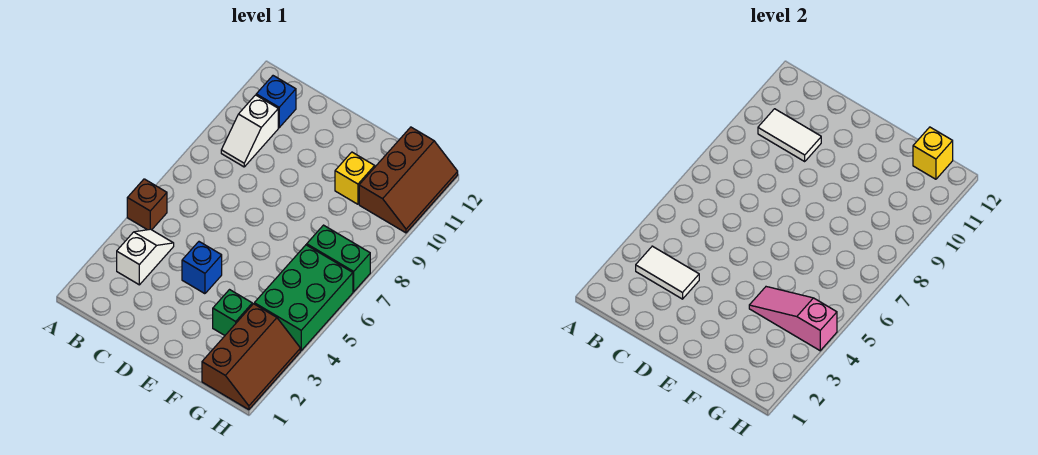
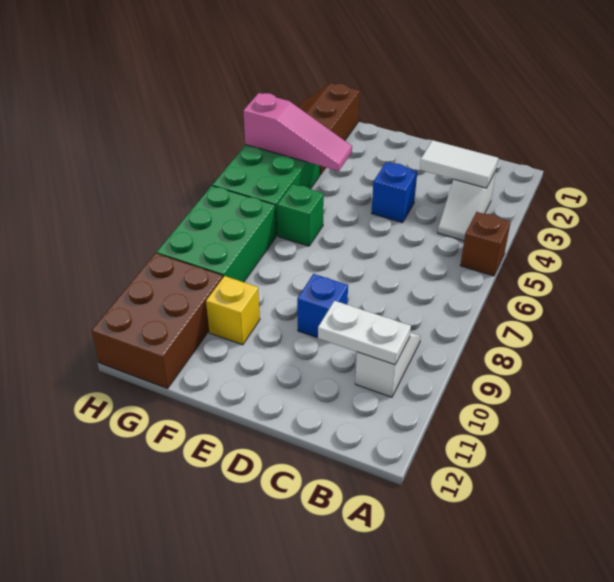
white tile B10:C10 level 2 -> white plate B10:C10 level 2
blue brick B11 level 1 -> blue brick D9 level 1
green brick F3 level 1 -> green brick F6 level 1
green brick G7:H7 level 1 -> green brick G7:H9 level 1
brown slope G10:H12 level 1 top G -> brown brick G10:H12 level 1
yellow brick G12 level 2 -> none

